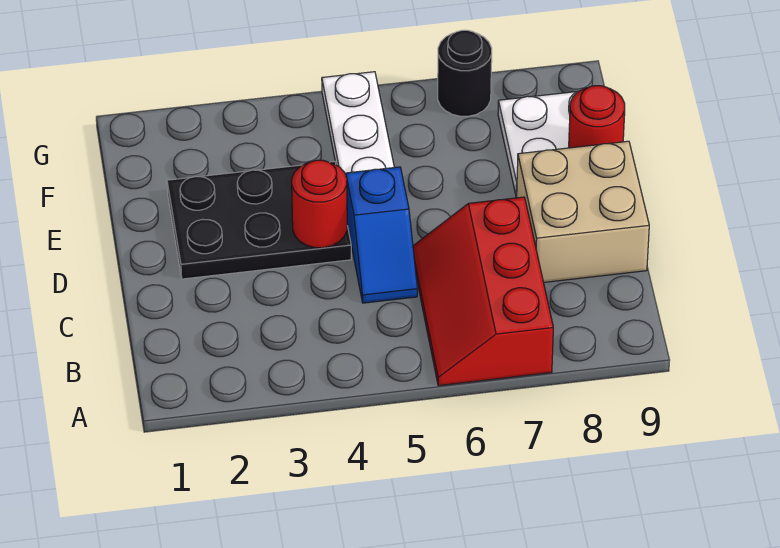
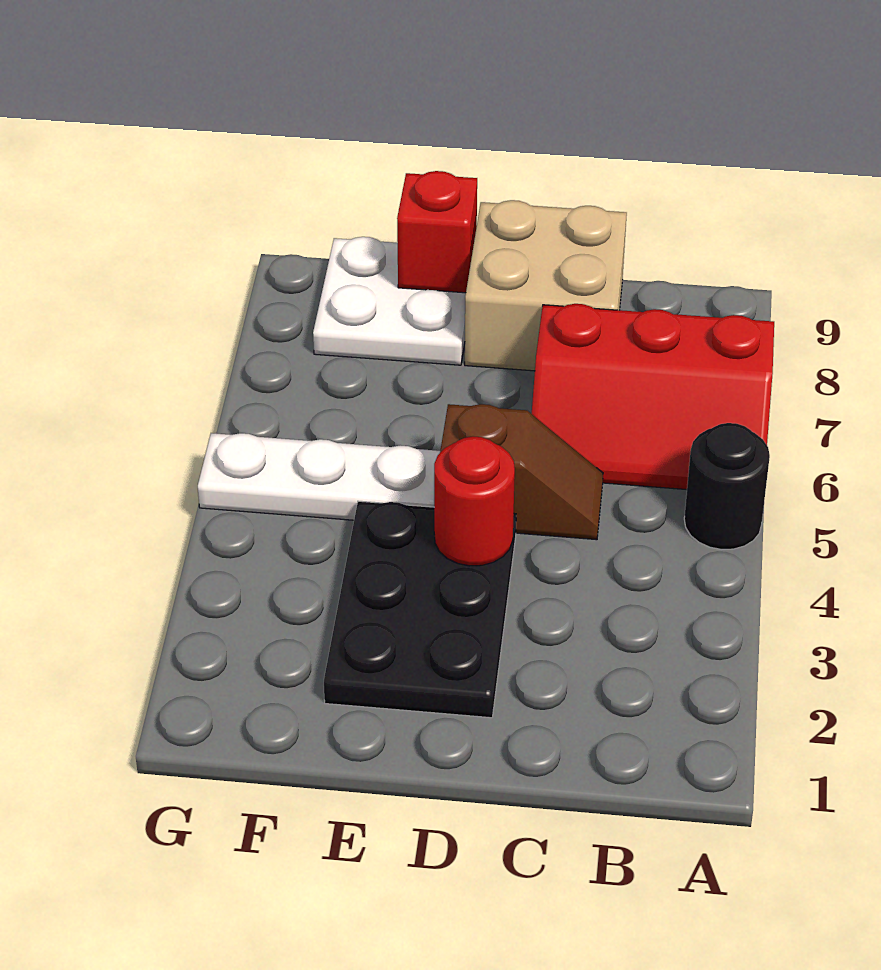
blue slope C5:D5 level 1 top D -> brown slope C5:D5 level 1 top D
red round brick E9 level 2 -> red brick E9 level 2
black round brick G7 level 1 -> black round brick A5 level 1

